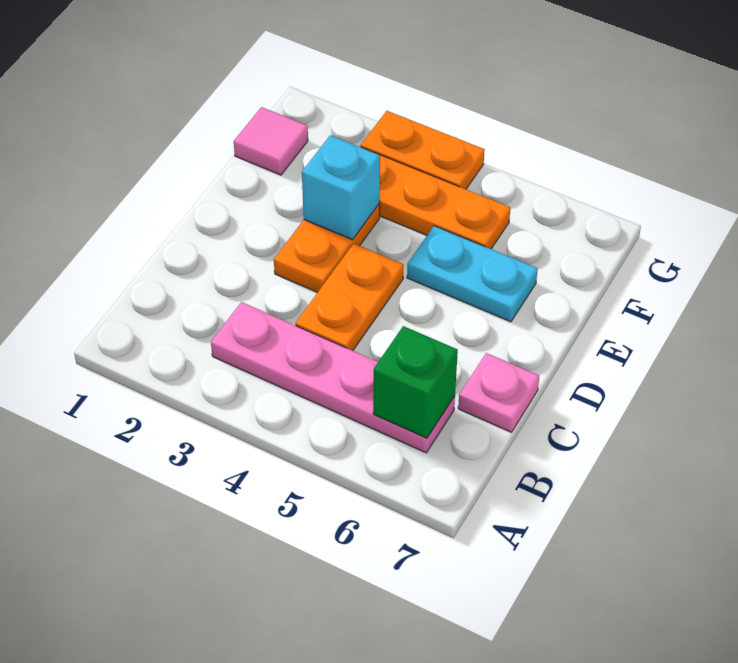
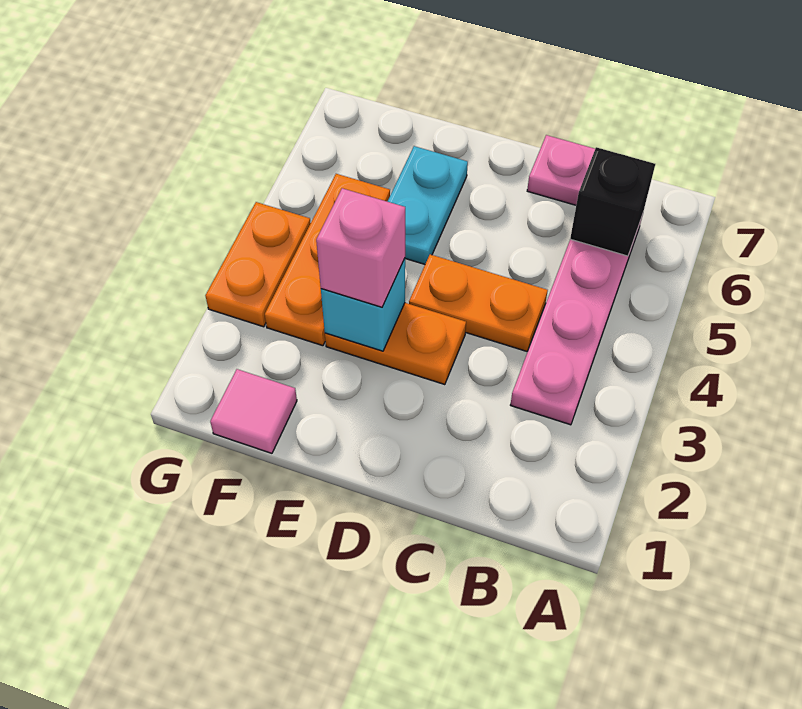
green brick B6 level 2 -> black brick B6 level 2
none -> pink brick E3 level 3

